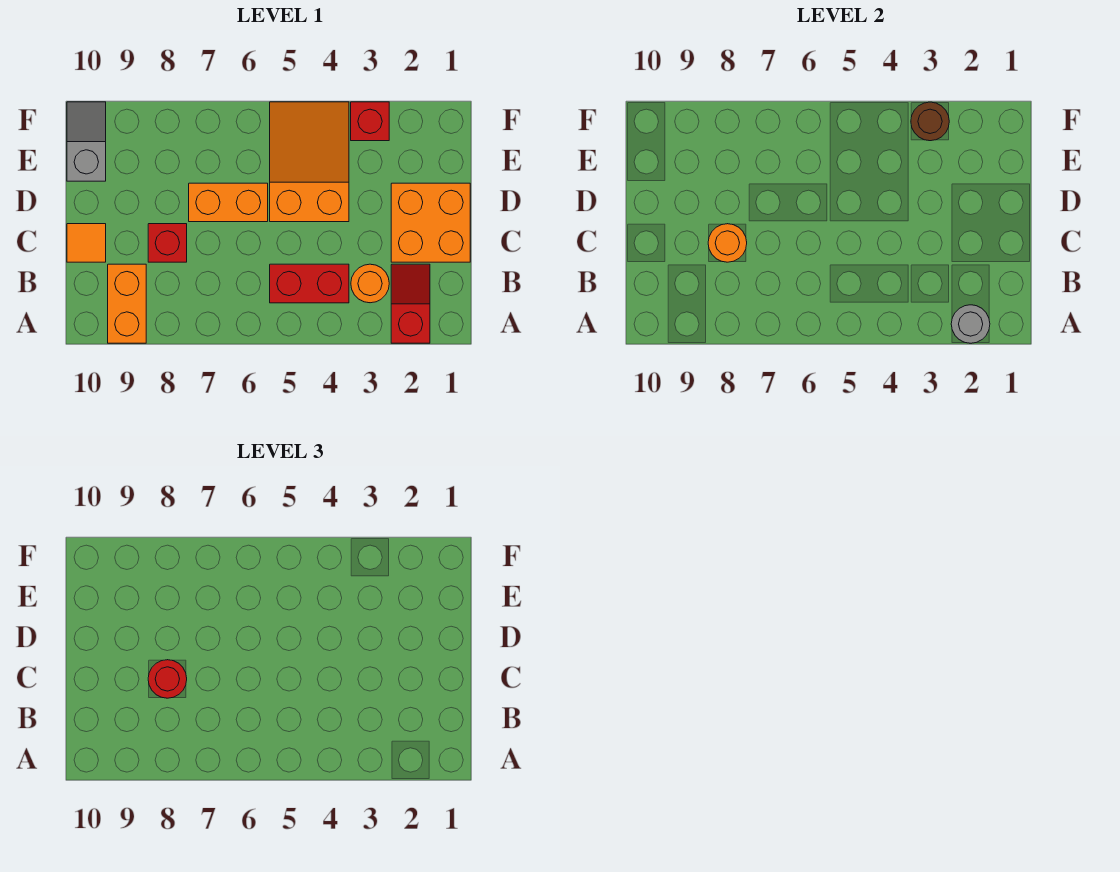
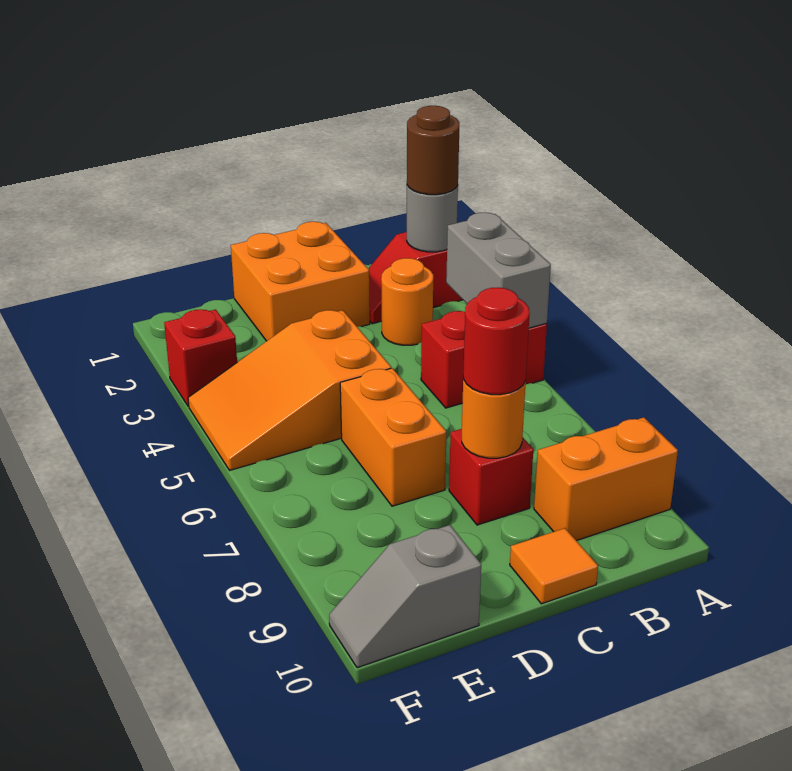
none -> grey brick A4:A5 level 2
red brick B4:B5 level 1 -> red brick A5:B5 level 1
brown round brick F3 level 2 -> brown round brick A2 level 3

